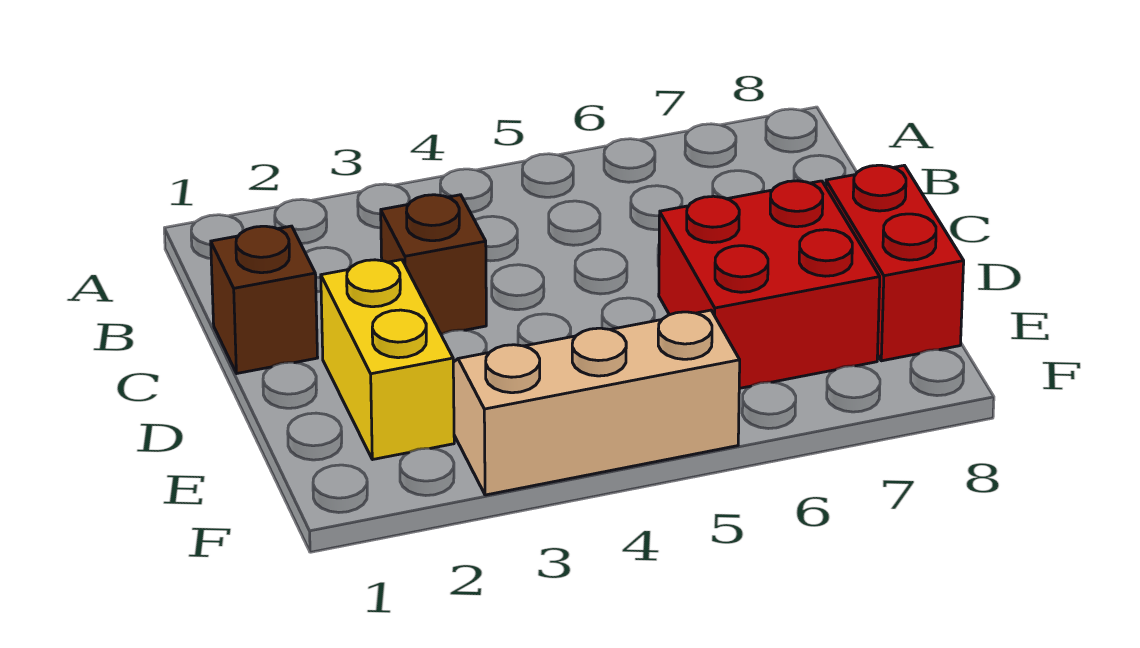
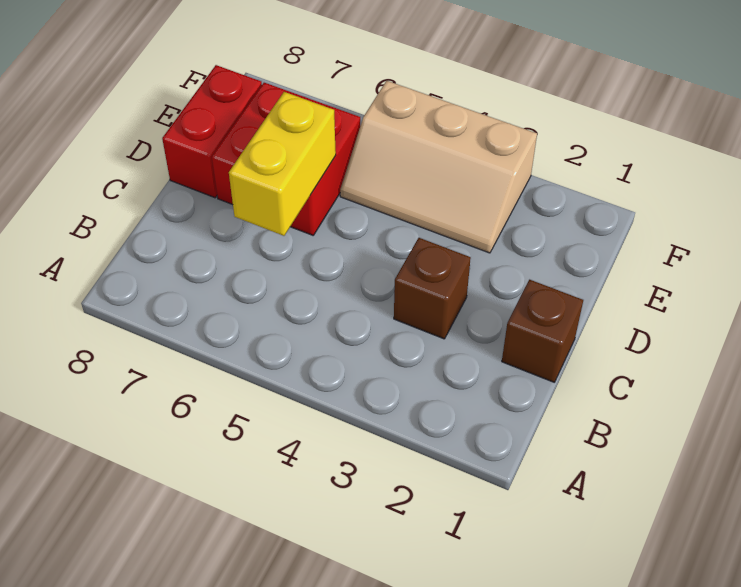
yellow brick D2:E2 level 1 -> yellow brick C6:D6 level 2

